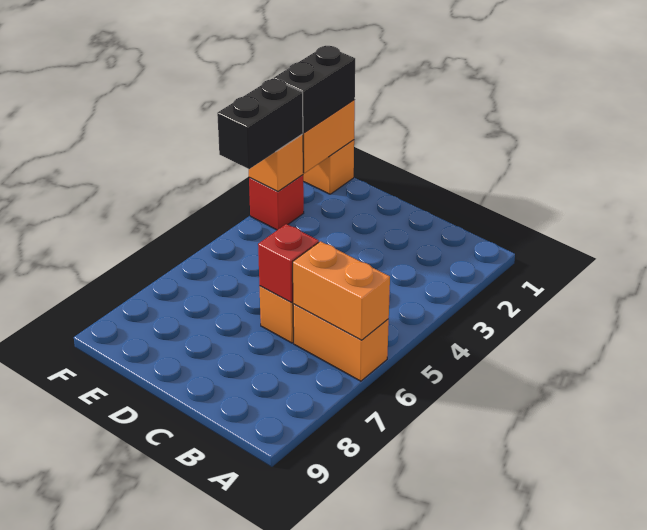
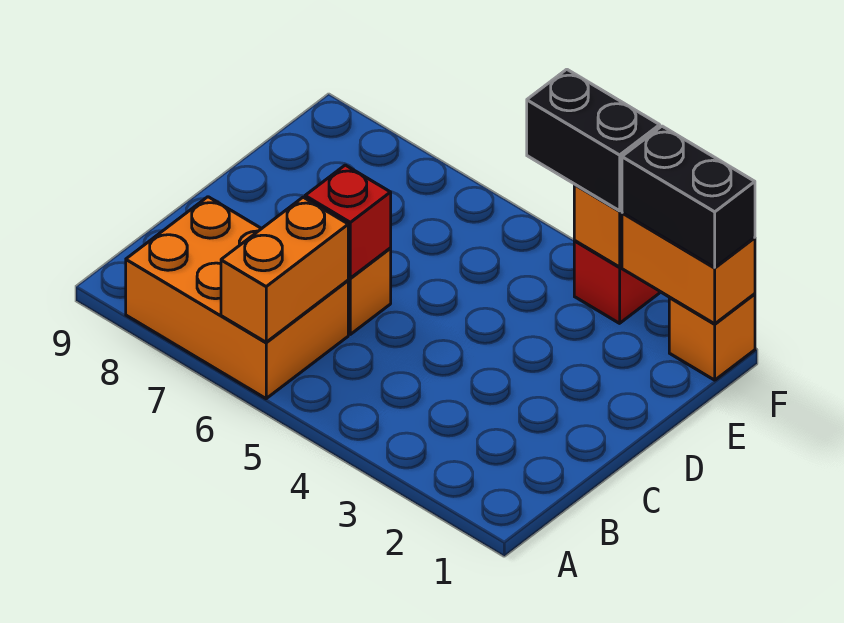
orange brick A6:B6 level 1 -> orange brick A6:B8 level 1

